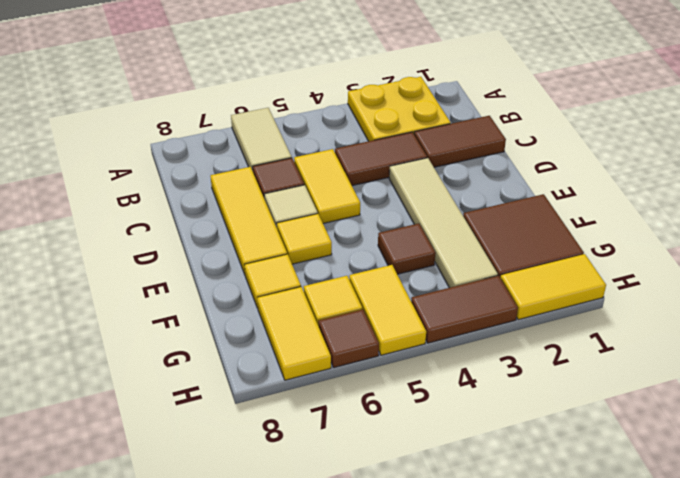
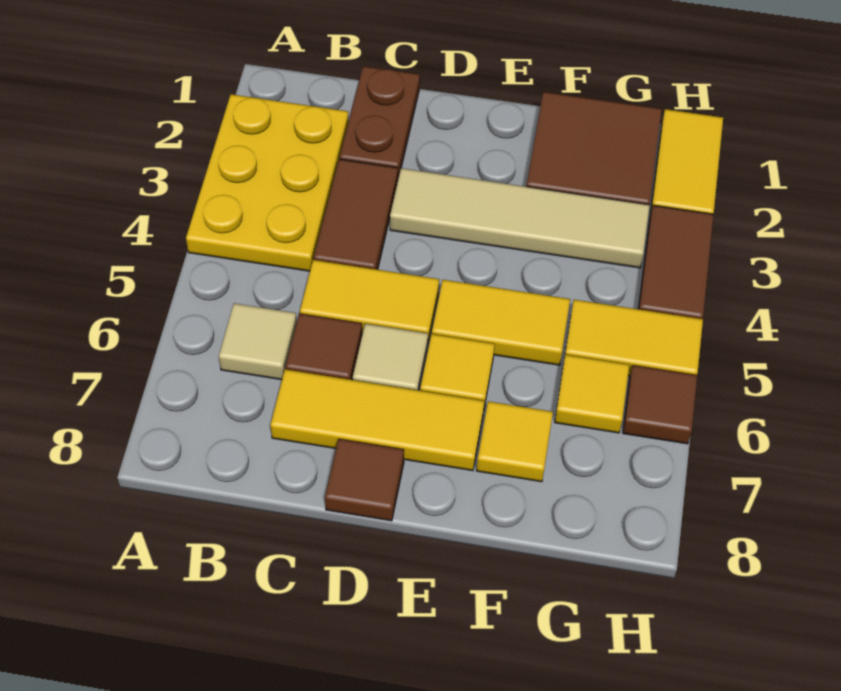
yellow plate A2:B3 level 1 -> yellow plate A2:B4 level 1
tan tile A6:B6 level 1 -> tan tile B6 level 1
brown tile C1:C2 level 1 -> brown plate C1:C2 level 1
brown tile F4 level 1 -> brown tile D8 level 1
yellow tile G7:H7 level 1 -> yellow tile E5:F5 level 1

